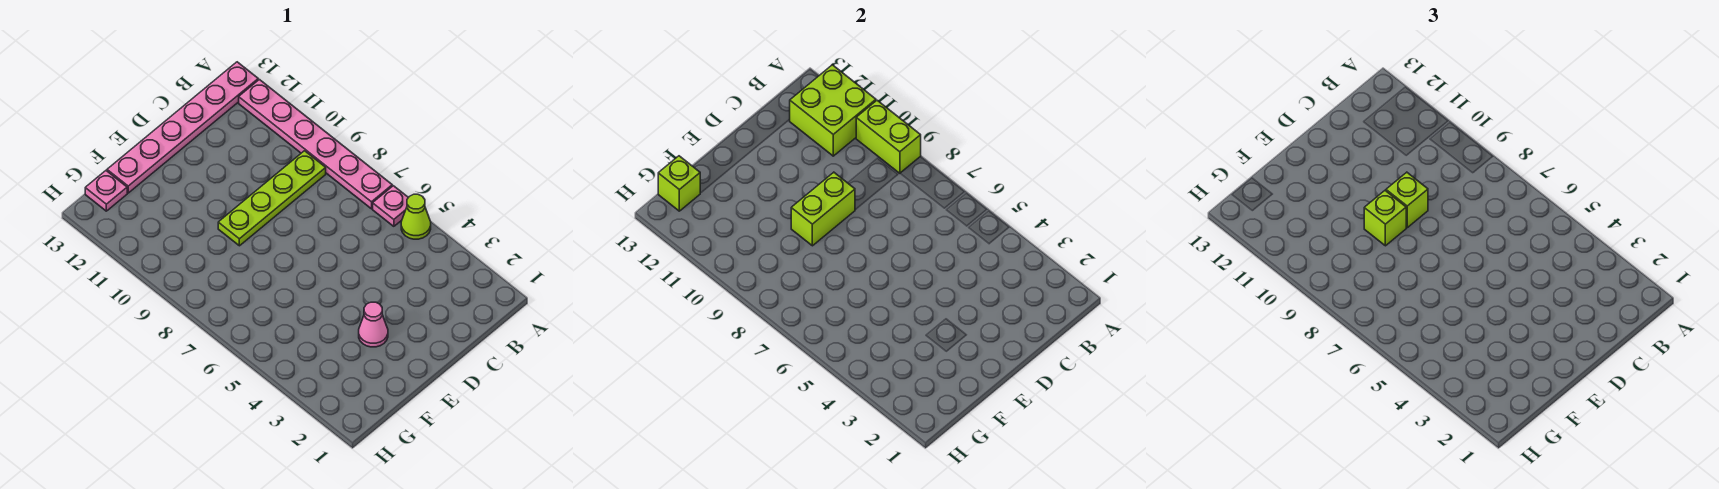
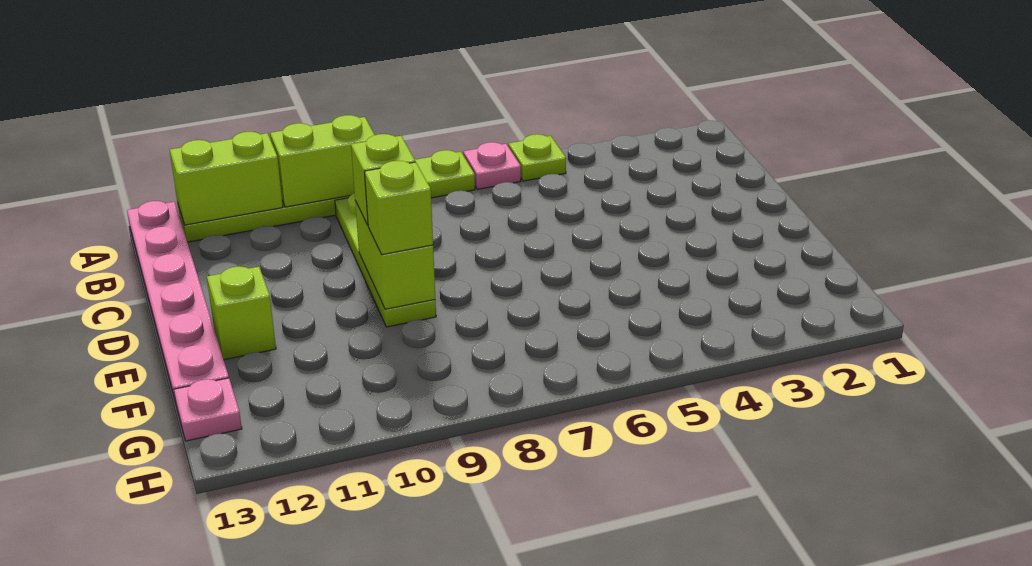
lime cone A5 level 1 -> lime plate A5 level 1
pink plate A7:A12 level 1 -> lime plate A7:A12 level 1
lime brick A11:B12 level 2 -> lime brick A11:A12 level 2
pink cone E3 level 1 -> none
lime brick G13 level 2 -> lime brick E12 level 1

